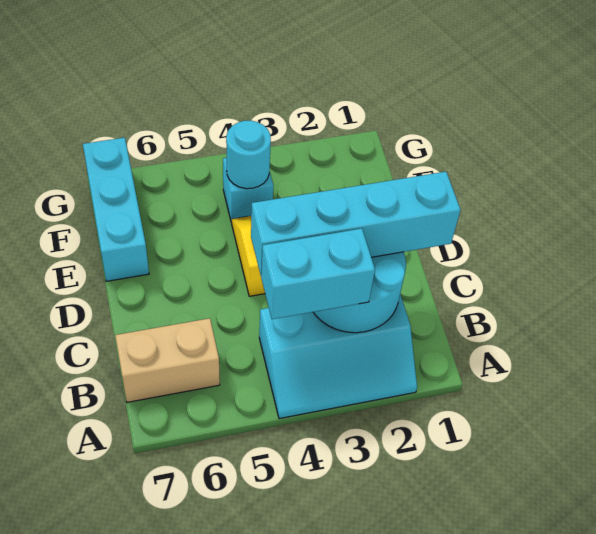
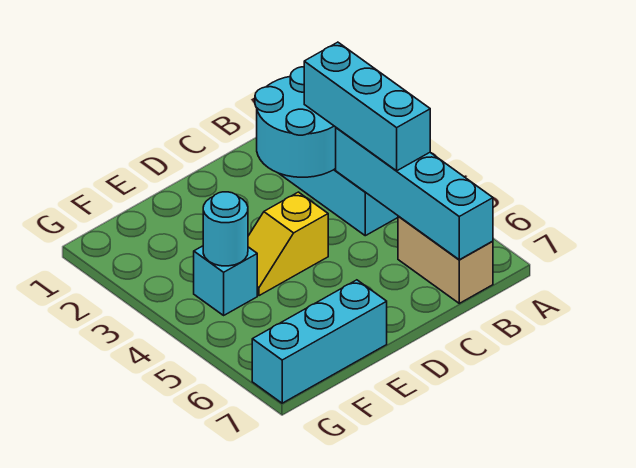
cyan brick B3:B4 level 3 -> cyan brick B3:B5 level 3
cyan brick C1:C4 level 3 -> cyan brick B4:B7 level 2

